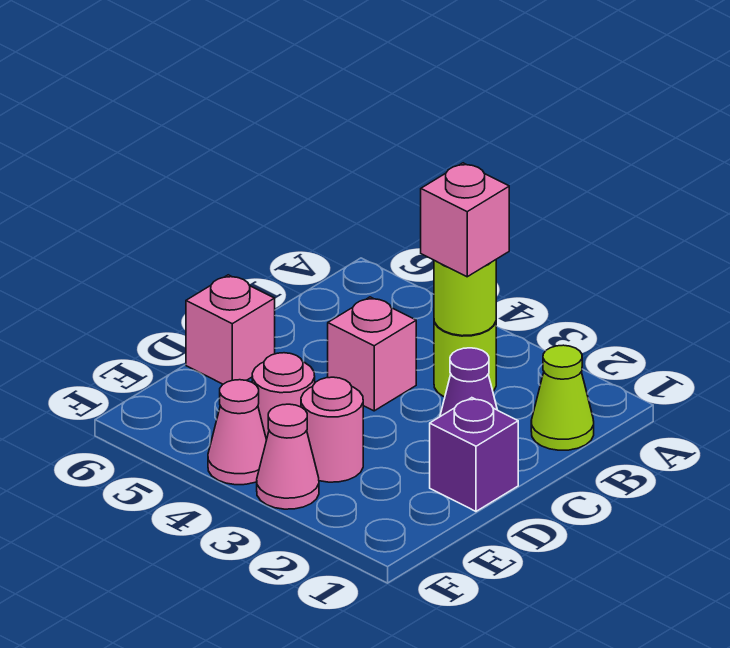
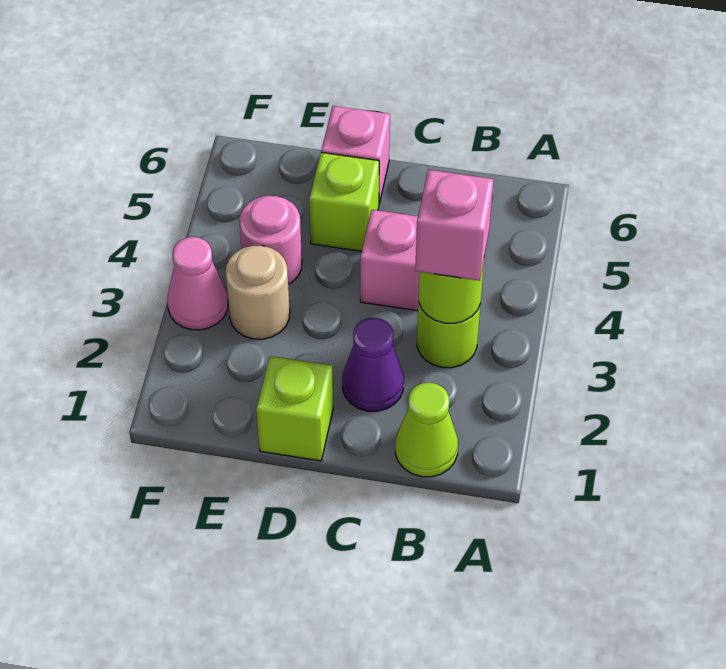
purple brick D1 level 1 -> lime brick D1 level 1
none -> lime brick D5 level 1
pink round brick E3 level 1 -> tan round brick E3 level 1
pink cone F4 level 1 -> none

